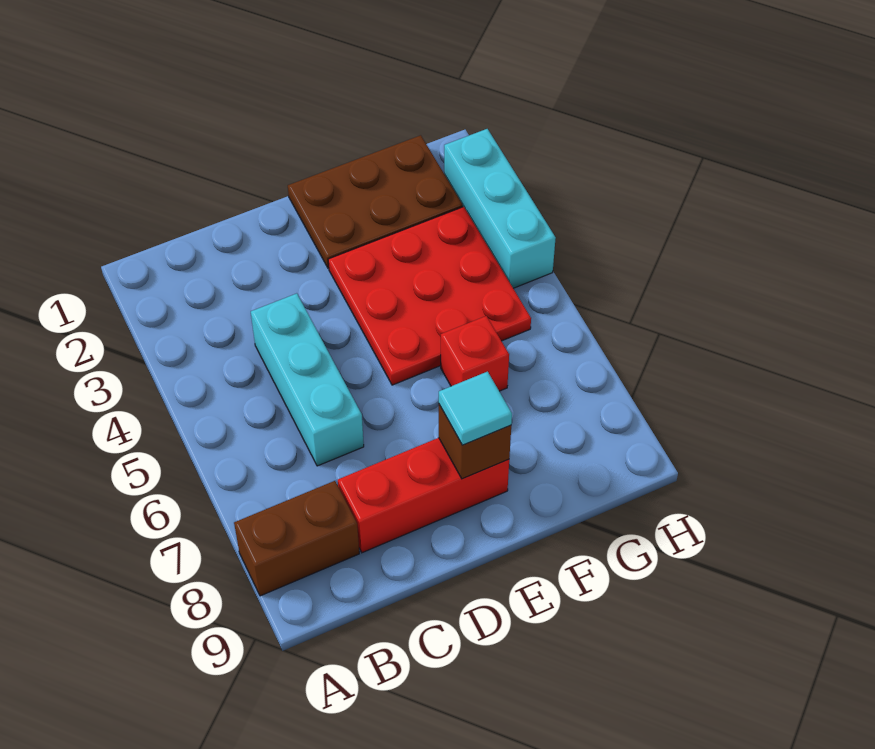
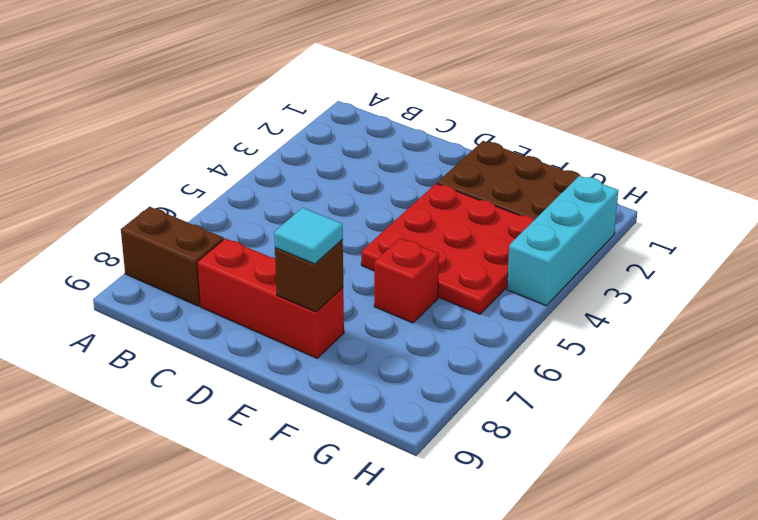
cyan brick C4:C6 level 1 -> none

